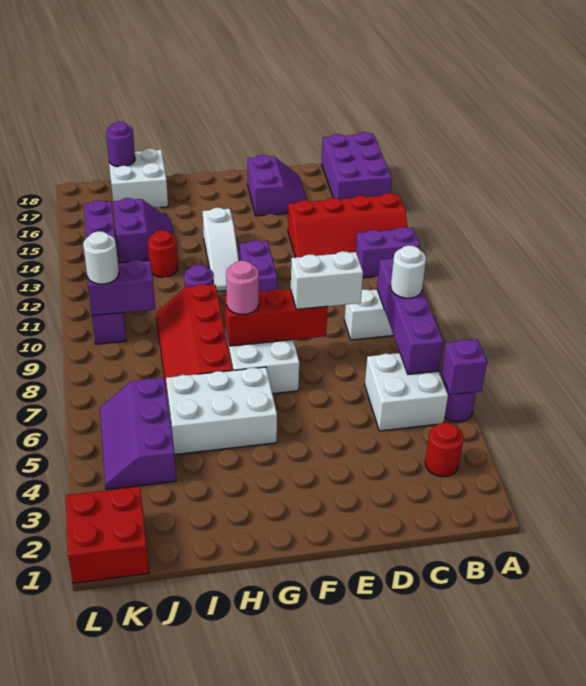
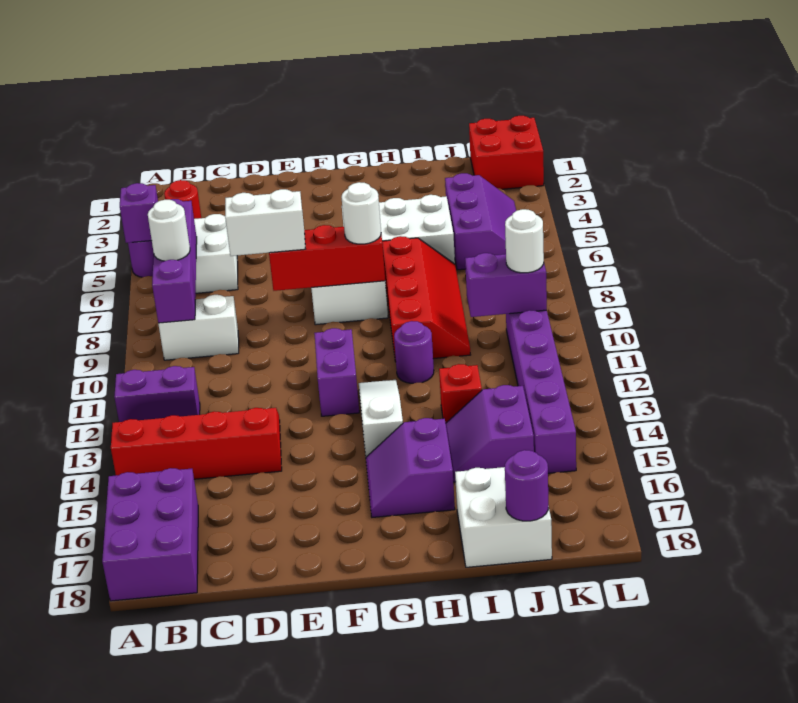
purple slope D16:E17 level 1 top E -> purple slope G15:H16 level 1 top H
pink round brick G8 level 3 -> white round brick G8 level 3
red round brick I13 level 1 -> red brick I13 level 1

